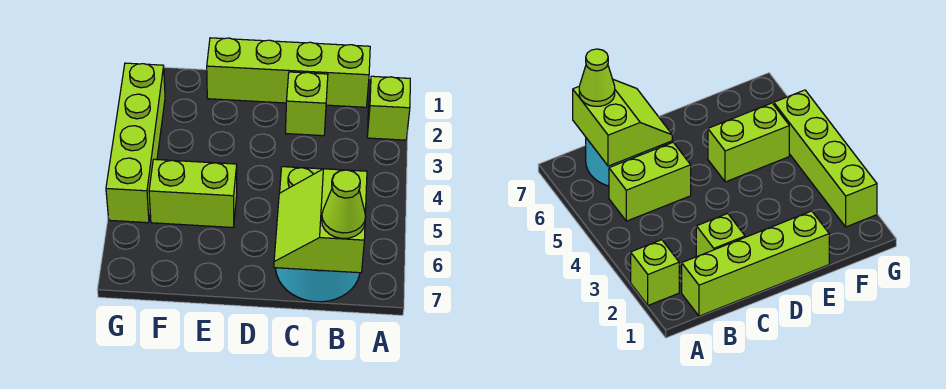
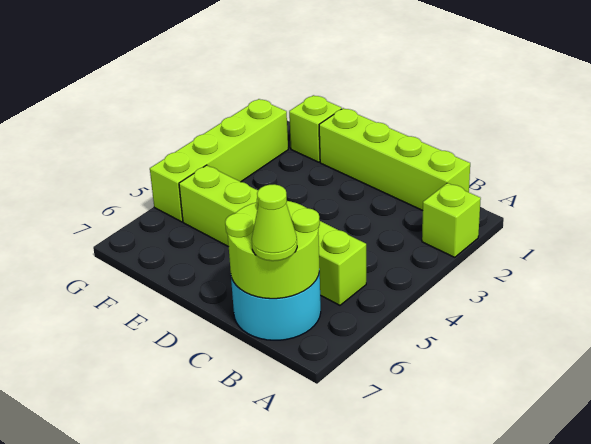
lime slope B6:C7 level 2 top B -> lime round brick B6:C7 level 2
lime brick C2 level 1 -> lime brick F1 level 1

